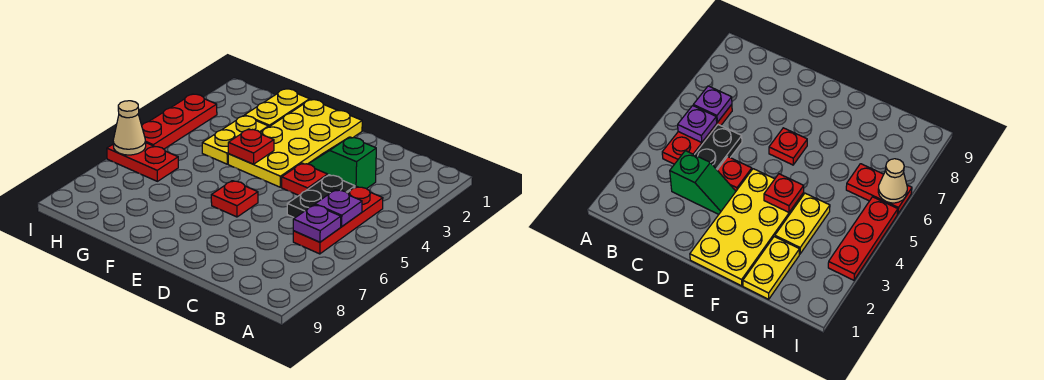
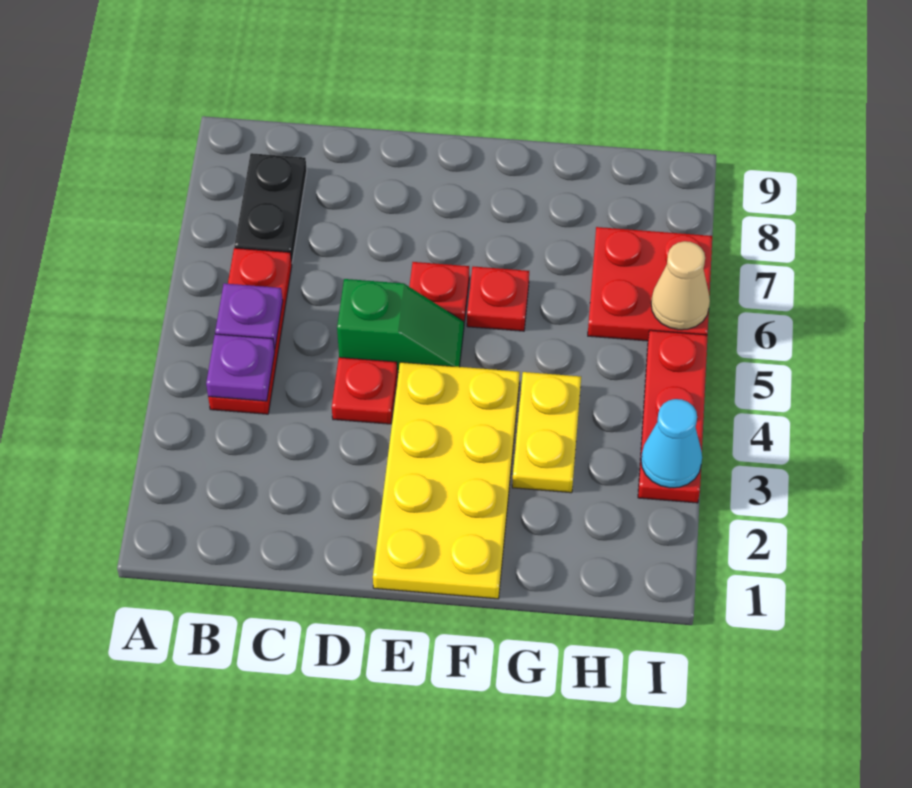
purple plate B6 level 2 -> purple plate B4 level 2
green slope C3:D3 level 1 top C -> green slope D5:E5 level 1 top D
black plate C4:C5 level 1 -> black plate B7:B8 level 1
red plate F4 level 2 -> red plate F6 level 1
yellow plate G1:G2 level 1 -> none
red plate H6:I6 level 1 -> red plate H6:I7 level 1
none -> cyan cone I3 level 2

